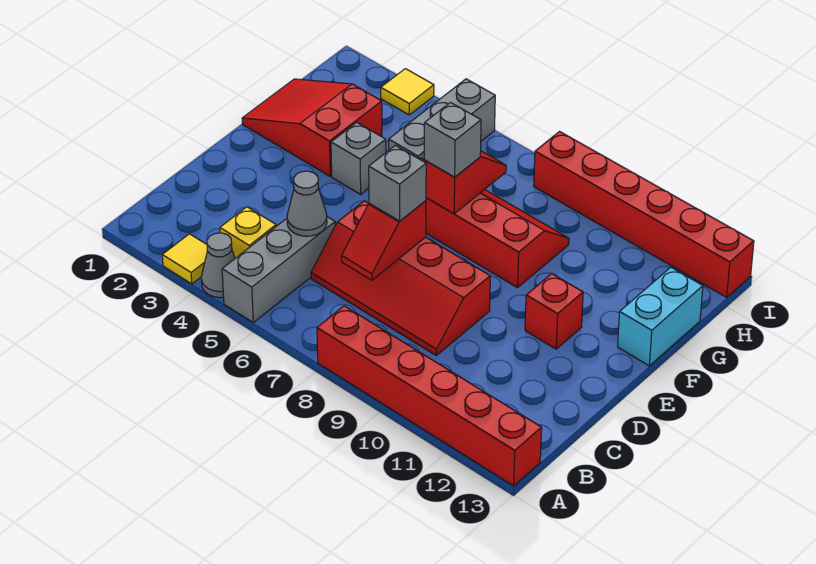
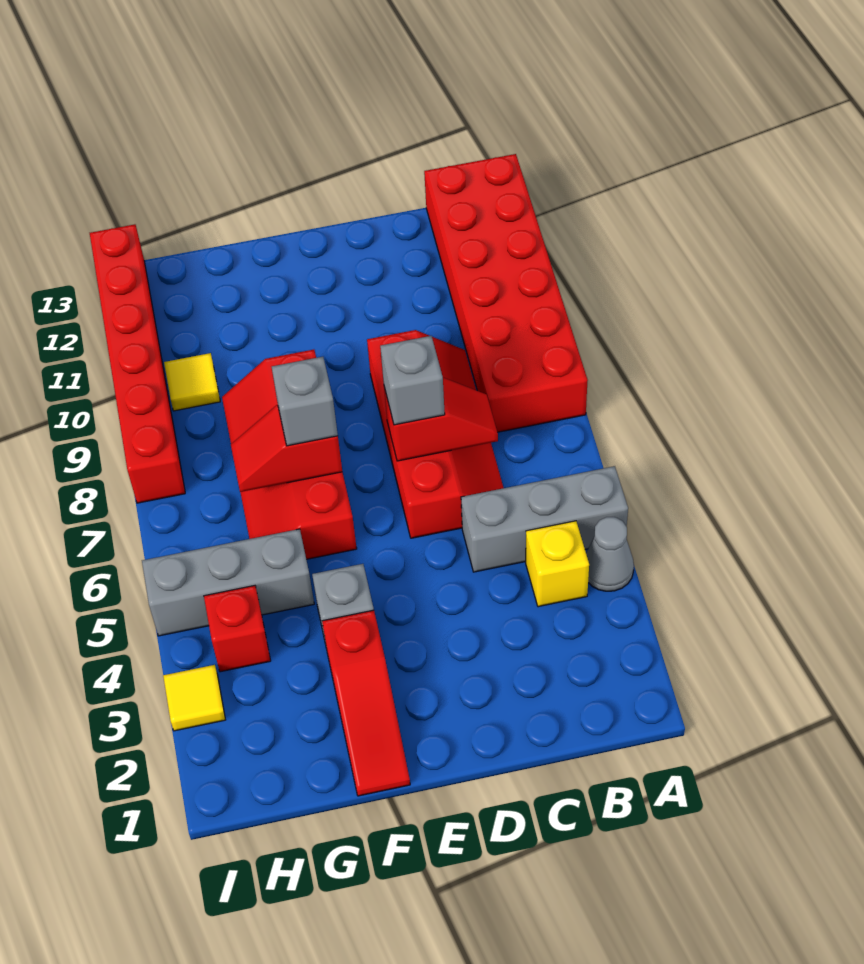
yellow tile A3 level 1 -> yellow tile H10 level 1
red brick A8:A13 level 1 -> red brick A8:B13 level 1
grey cone C5 level 2 -> none
red brick E11 level 1 -> red brick H4 level 1
red slope F1:G3 level 1 top 3 -> red slope F1:F3 level 1 top 3
cyan brick F13:G13 level 1 -> none

